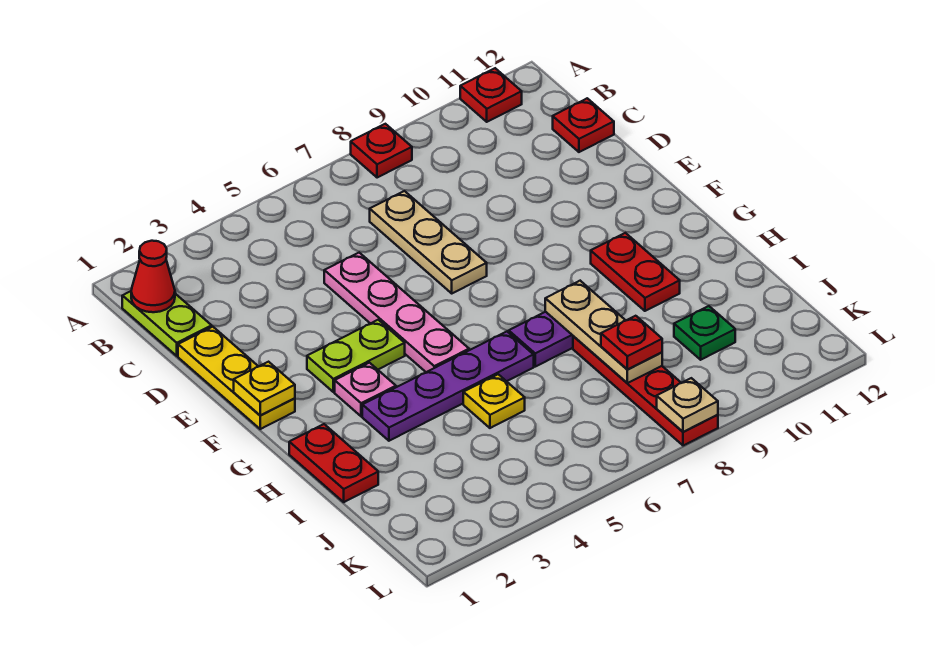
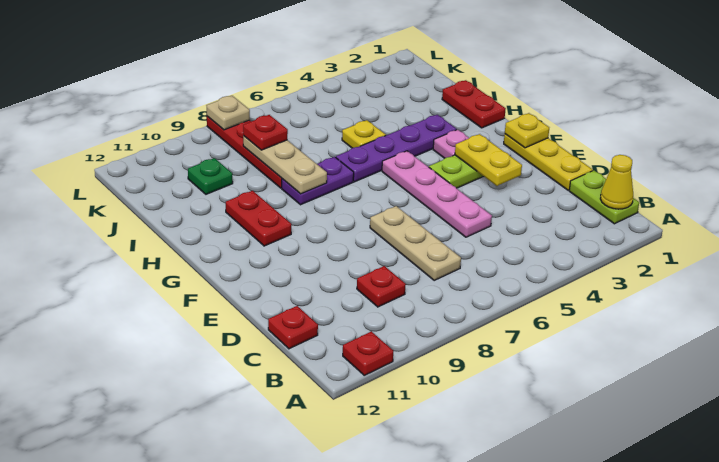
red plate A8 level 1 -> red plate C9 level 1
red cone B1 level 2 -> yellow cone B1 level 2
none -> yellow plate E3:F3 level 2

